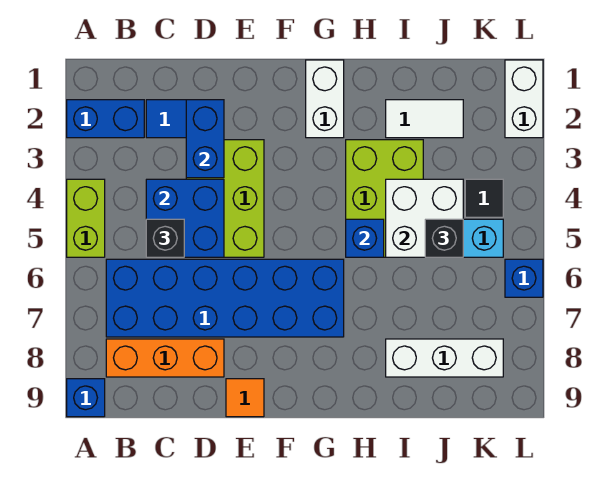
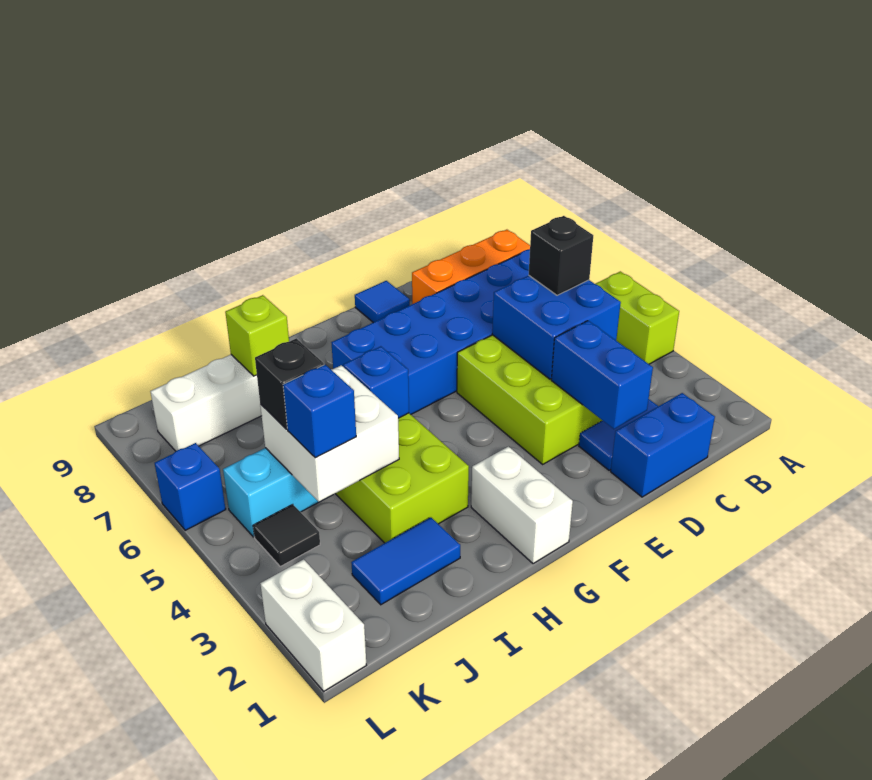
blue brick A2:B2 level 1 -> blue brick C1:D1 level 1
blue brick A9 level 1 -> blue brick J4 level 3
orange tile E9 level 1 -> blue tile E9 level 1
white tile I2:J2 level 1 -> blue tile I2:J2 level 1
none -> lime brick I8 level 2

